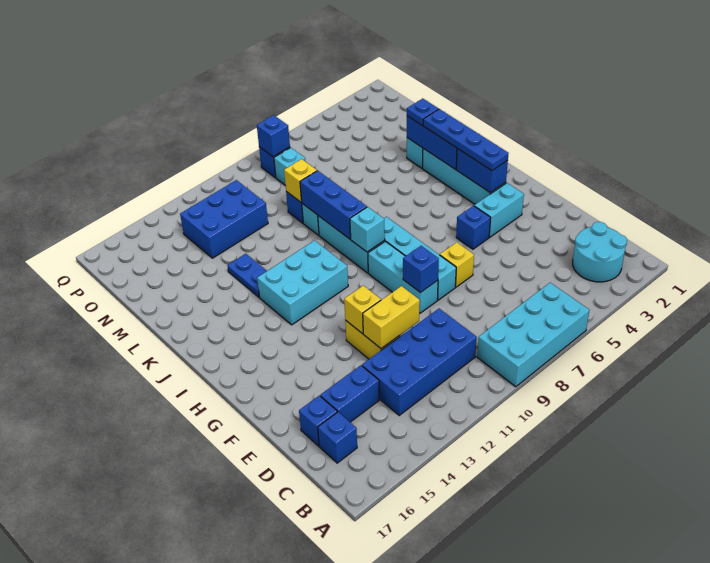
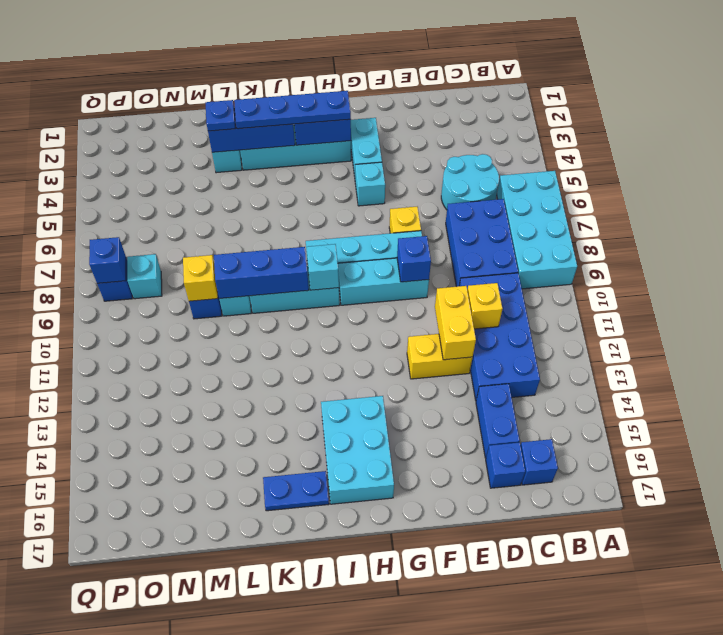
cyan round brick B2:C3 level 1 -> cyan round brick C5:D6 level 1
yellow brick F12 level 2 -> yellow brick D11 level 2
blue brick G5 level 1 -> cyan brick G5 level 1
cyan brick I11:J13 level 1 -> cyan brick H14:I16 level 1
blue plate K13:L13 level 1 -> blue plate J16:K16 level 1
blue brick N11:O13 level 1 -> blue brick C7:D9 level 1

